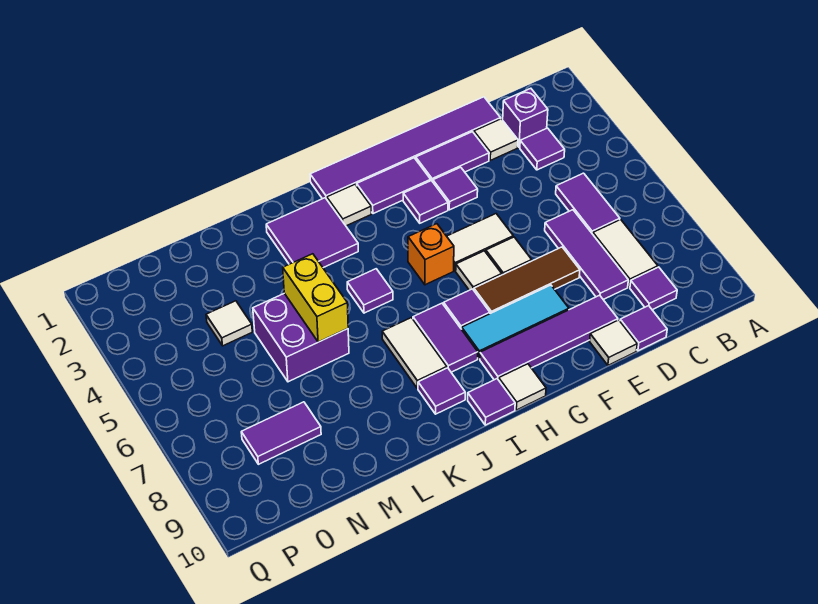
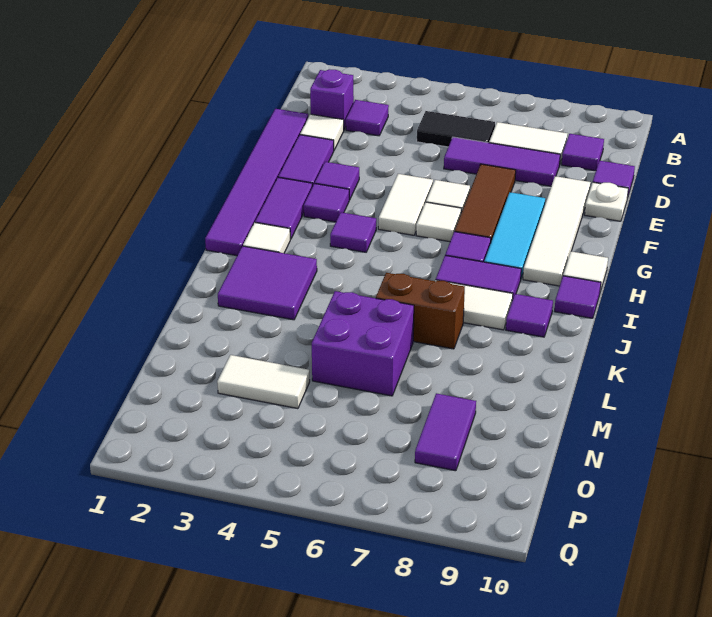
purple tile C5:C6 level 1 -> black tile C5:C6 level 1
purple tile E9:H9 level 1 -> white tile E9:H9 level 1
white tile E10 level 1 -> white plate E10 level 1
orange brick H5 level 1 -> none
purple tile J5 level 1 -> purple tile H4 level 1
none -> brown brick K6:K7 level 1
yellow brick L5:L6 level 2 -> none
white tile N4 level 1 -> white tile N3:N4 level 1

